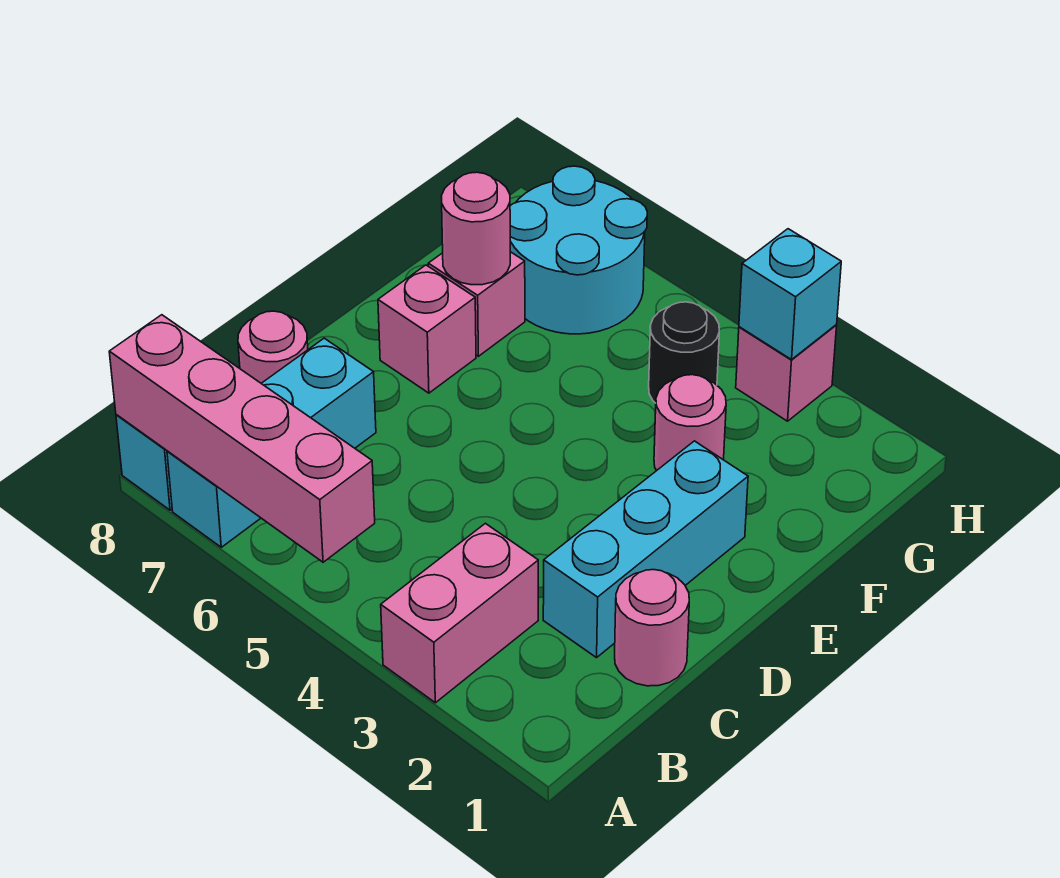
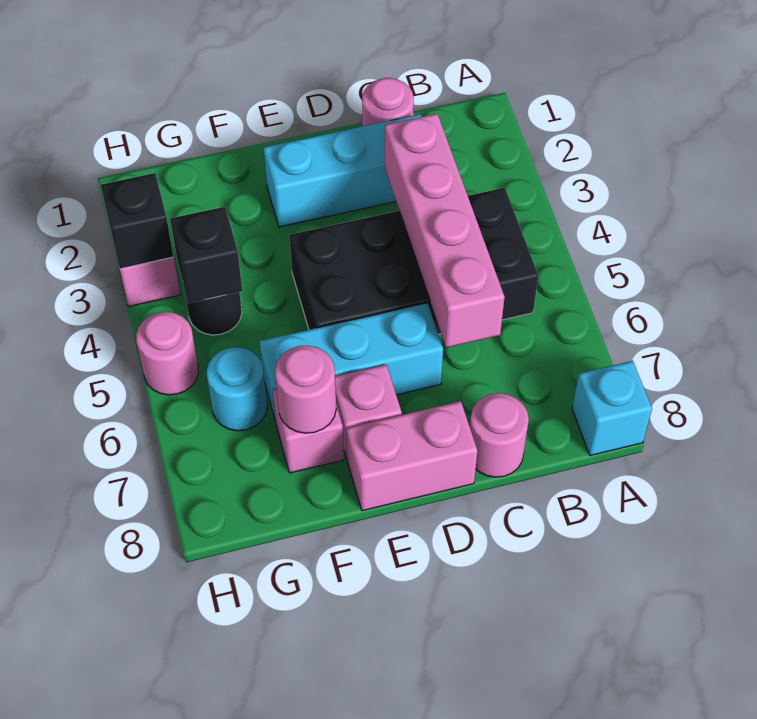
pink brick A3:B3 level 1 -> pink brick D8:E8 level 1
pink brick A5:A8 level 2 -> pink brick C3:C6 level 2
cyan brick A7:C7 level 1 -> cyan brick D6:F6 level 1
none -> black brick B4:E5 level 1
pink round brick F3 level 1 -> pink round brick H5 level 1
none -> black brick G4 level 2
cyan round brick G6:H7 level 1 -> cyan round brick G6 level 1
cyan brick H3 level 2 -> black brick H3 level 2

